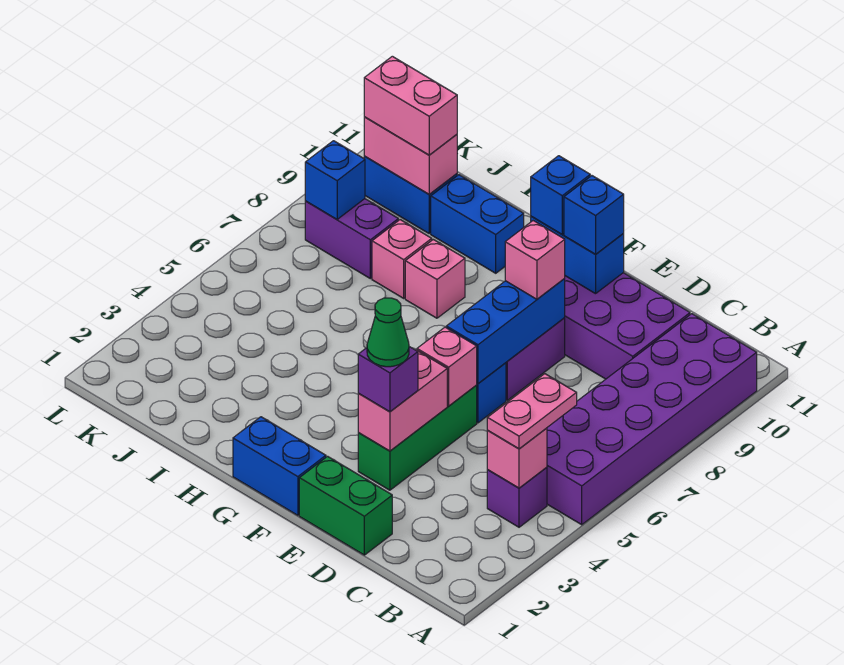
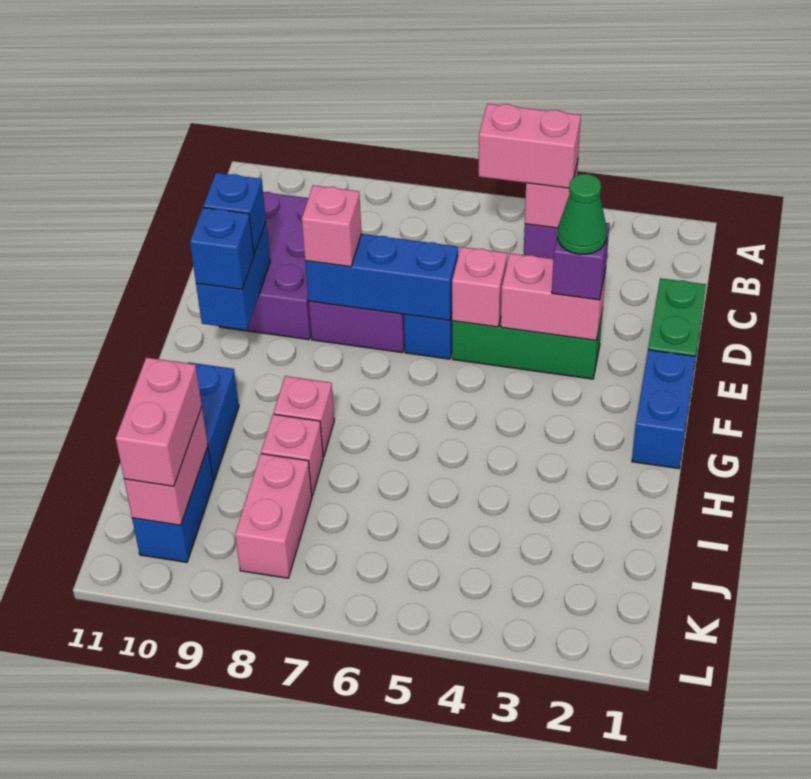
purple brick A5:B10 level 1 -> none
pink plate B4:B5 level 3 -> pink brick B4:B5 level 3
purple brick J8:K8 level 1 -> pink brick J8:K8 level 1
blue brick K8 level 2 -> none

